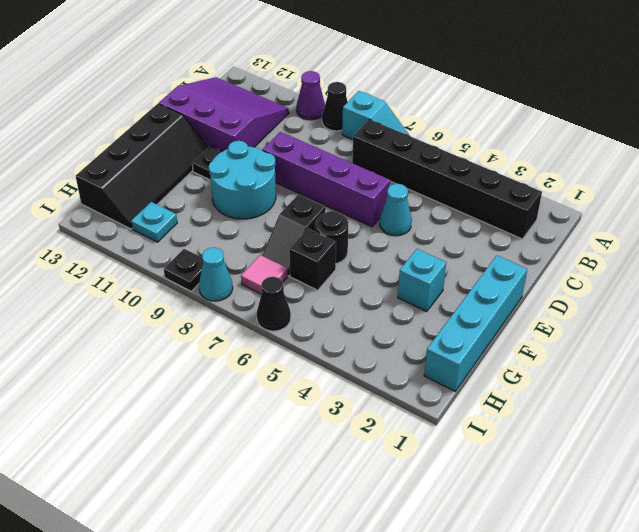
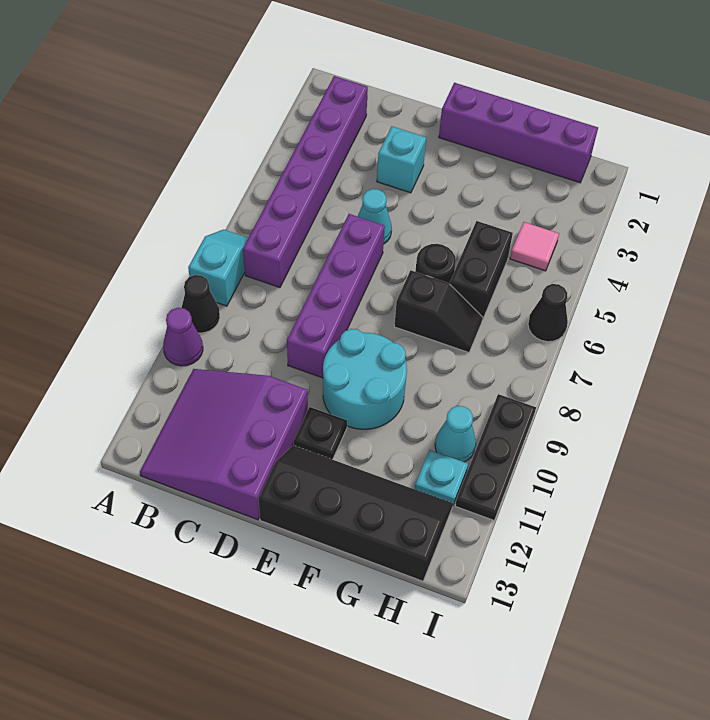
black brick B2:B7 level 1 -> purple brick B2:B7 level 1
cyan brick E1:H1 level 1 -> purple brick E1:H1 level 1
cyan brick F3 level 1 -> cyan brick D3 level 1
black brick G6 level 1 -> black brick G5:G6 level 1
pink tile H7 level 1 -> pink tile H4 level 1
cyan cone I8 level 1 -> cyan cone H10 level 1
black plate I9 level 1 -> black plate I9:I11 level 1

